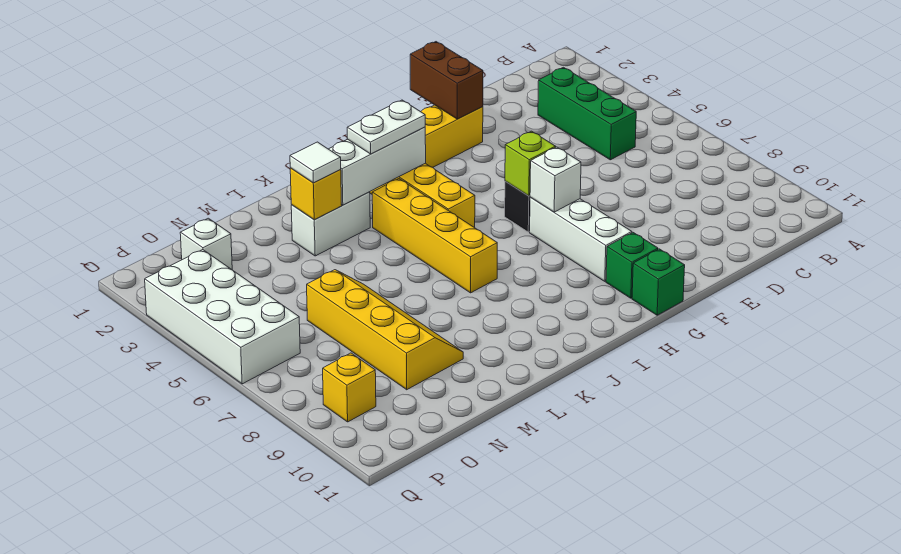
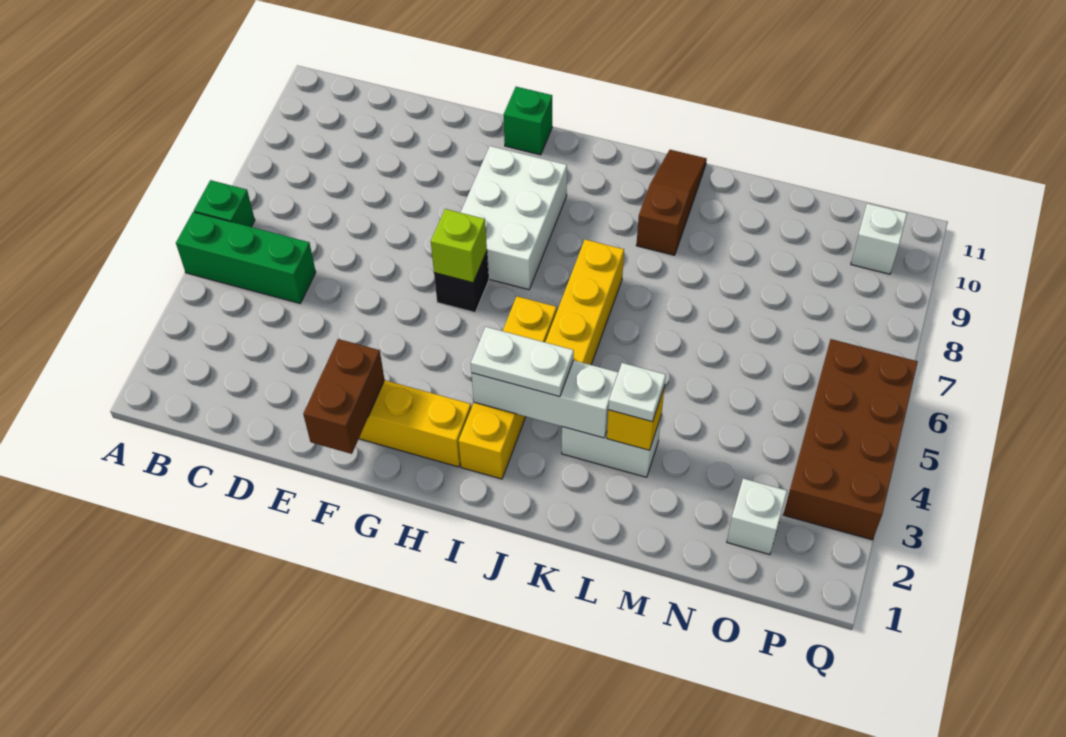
green brick C3:C5 level 1 -> green brick A5:C5 level 1
white brick G7:G9 level 1 -> white brick G7:H9 level 1
white brick G7 level 2 -> white brick P10 level 1
green brick G10 level 1 -> green brick A6 level 1
none -> brown slope K9:K11 level 1 top 9
white tile L3 level 3 -> white plate L3 level 3
yellow slope M6:N9 level 1 top N -> none
white brick P3:Q6 level 1 -> brown brick P3:Q6 level 1
yellow brick P9 level 1 -> none

